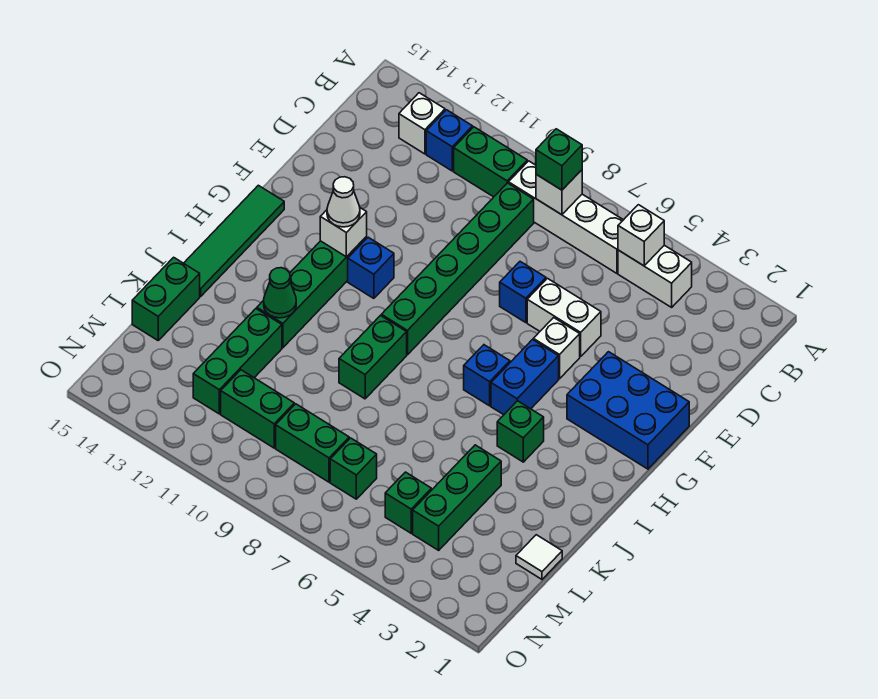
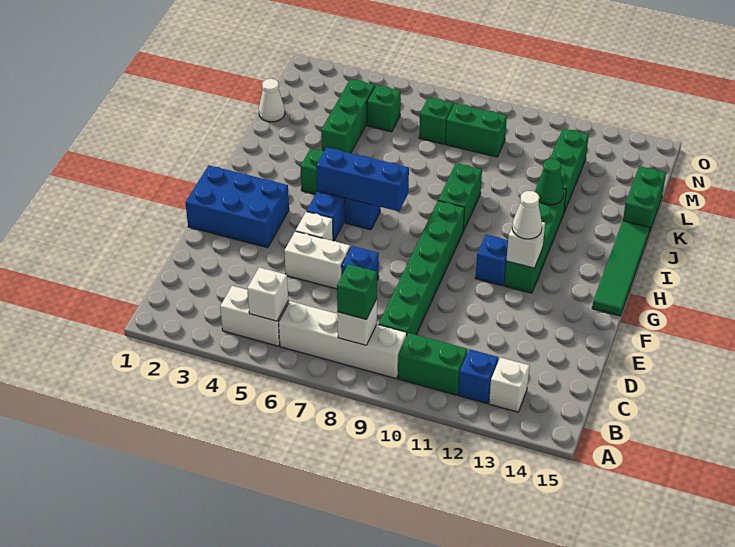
none -> blue brick H5:H7 level 2
white tile L1 level 1 -> white cone L1 level 1
green brick M10:M11 level 1 -> none

